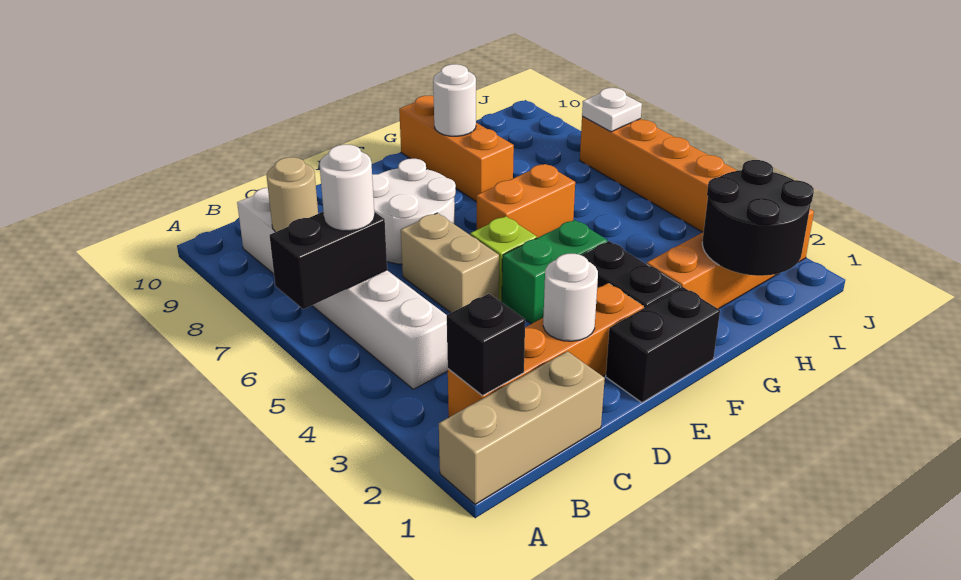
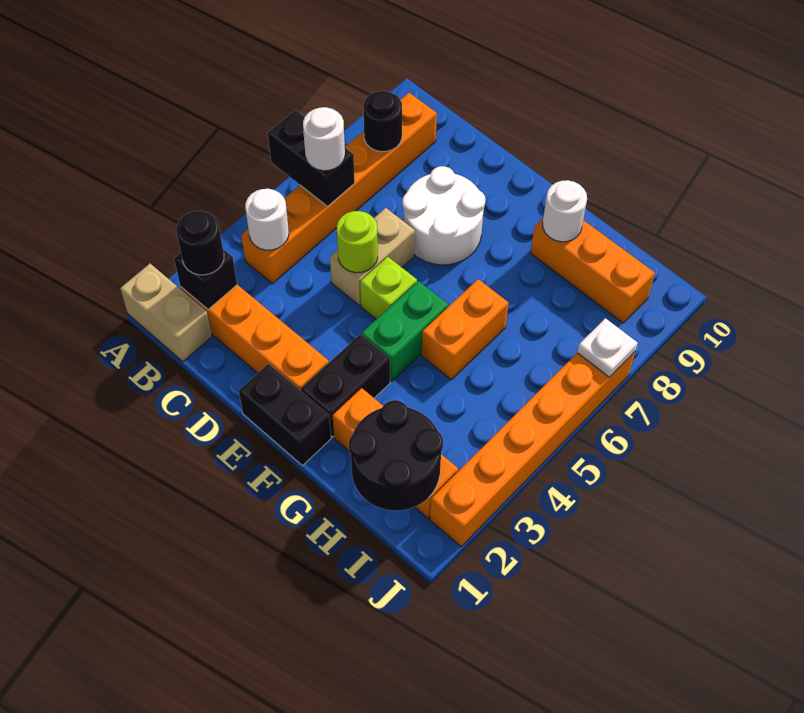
tan brick A1:C1 level 1 -> tan brick A1:B1 level 1
none -> black round brick B2 level 3
white brick B4:B9 level 1 -> orange brick B4:B9 level 1
tan round brick B8 level 2 -> black round brick B8 level 2
white round brick D2 level 2 -> white round brick B4 level 2
none -> lime round brick D5 level 2
green brick E4:F4 level 1 -> green brick F4:F5 level 1
orange brick F6:G6 level 1 -> orange brick G5:G6 level 1
orange brick G8:G10 level 1 -> orange brick G9:I9 level 1

